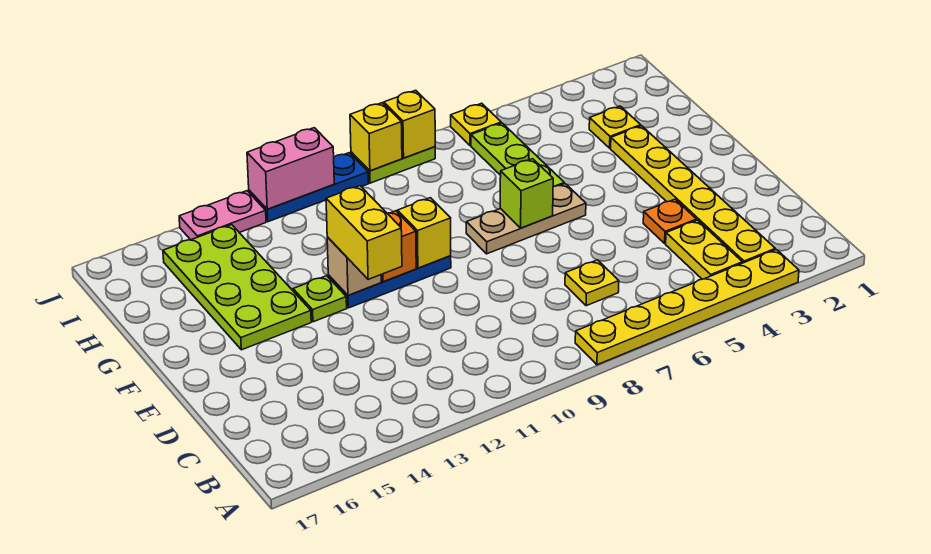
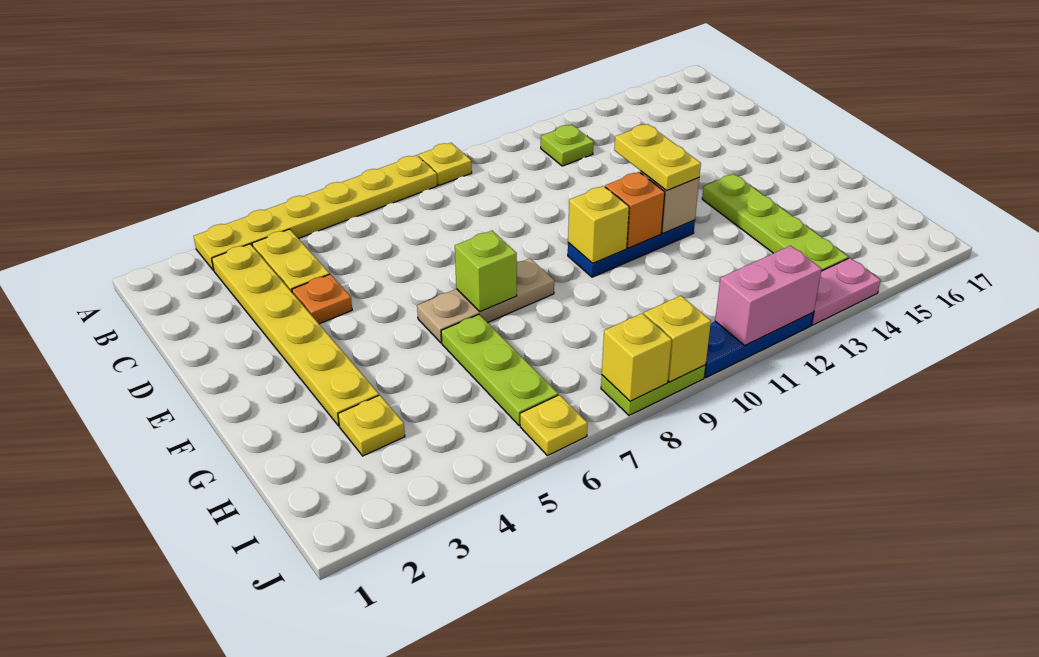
yellow plate C7 level 1 -> yellow plate A9 level 1
yellow brick E12:F12 level 3 -> yellow plate E12:F12 level 3
lime plate F13 level 1 -> lime plate B12 level 1
lime plate F14:I15 level 1 -> lime plate F14:I14 level 1

